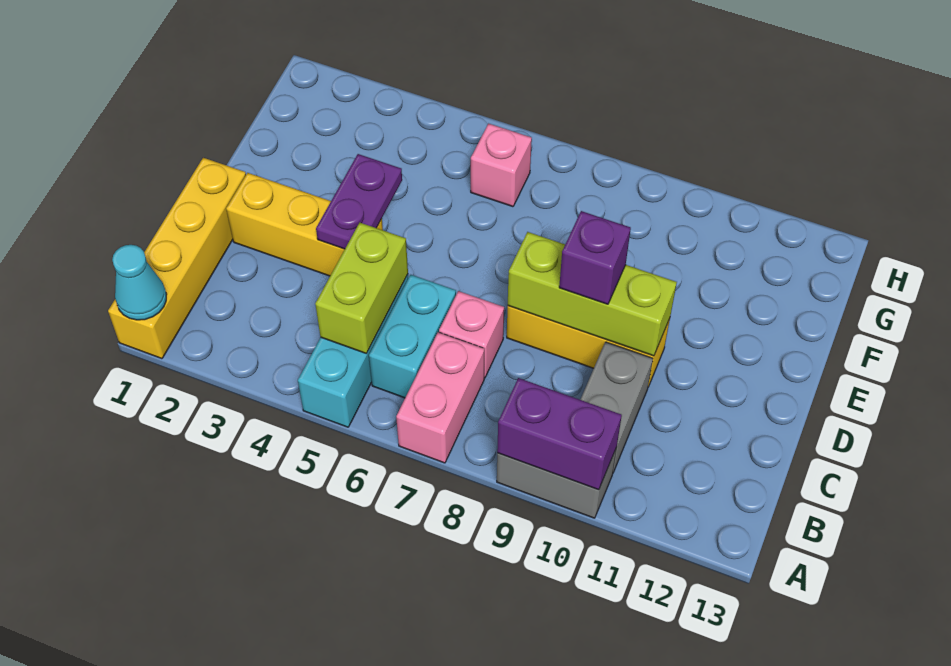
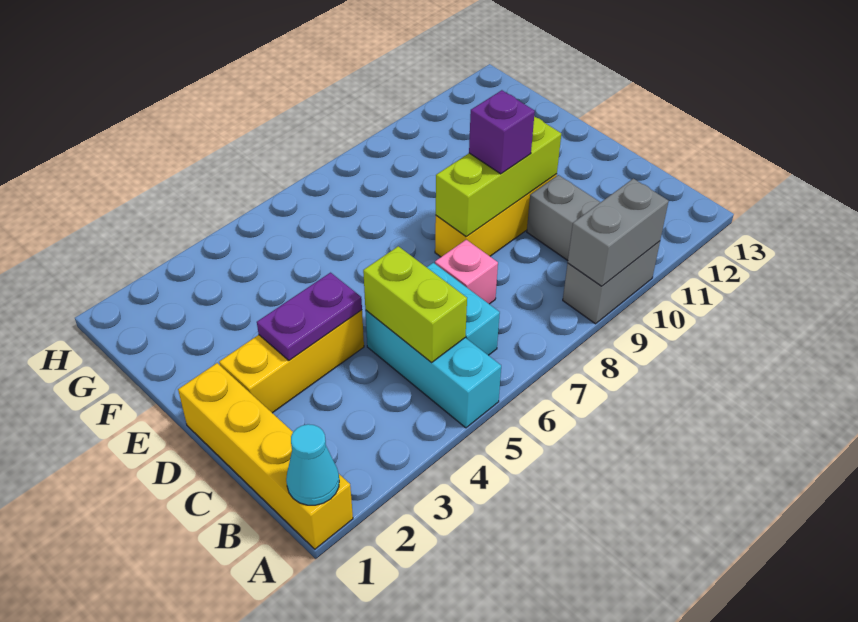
pink brick A7:B7 level 1 -> none
purple brick A9:A10 level 2 -> grey brick A9:A10 level 2
purple plate D4:E4 level 2 -> purple plate D3:D4 level 2
pink brick G6 level 1 -> none

